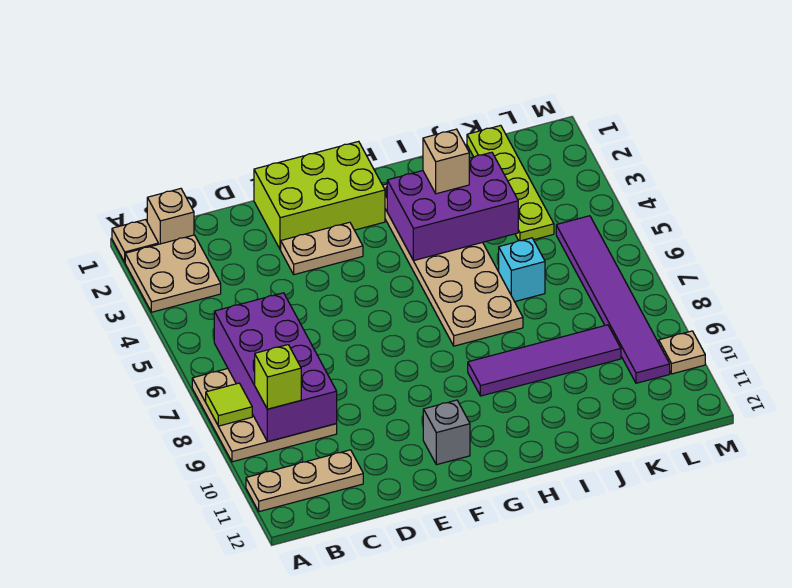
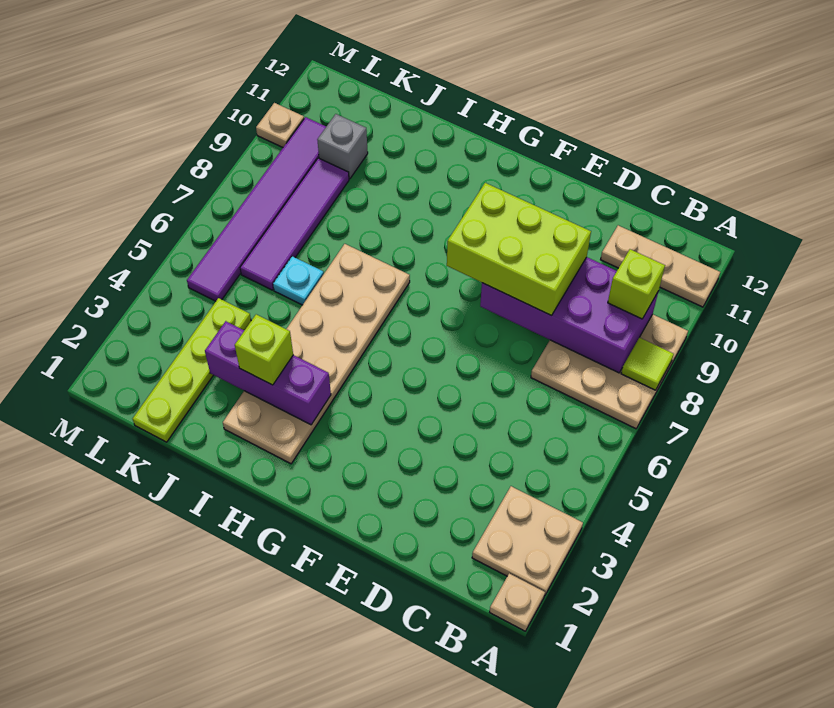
tan brick B1 level 1 -> none
purple brick B6:C9 level 2 -> purple brick B8:E9 level 2
lime brick E1:G2 level 1 -> lime brick D8:F9 level 3
tan plate E3:F3 level 1 -> none
grey brick F11 level 1 -> grey brick K10 level 1
purple brick H3:J4 level 2 -> purple brick H3:J3 level 2
purple tile H9:K9 level 1 -> purple tile K6:K9 level 1
tan brick I3 level 3 -> lime brick I3 level 3
cyan brick J6 level 1 -> cyan plate J6 level 1

